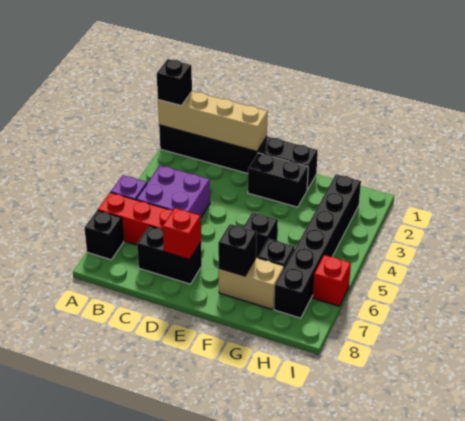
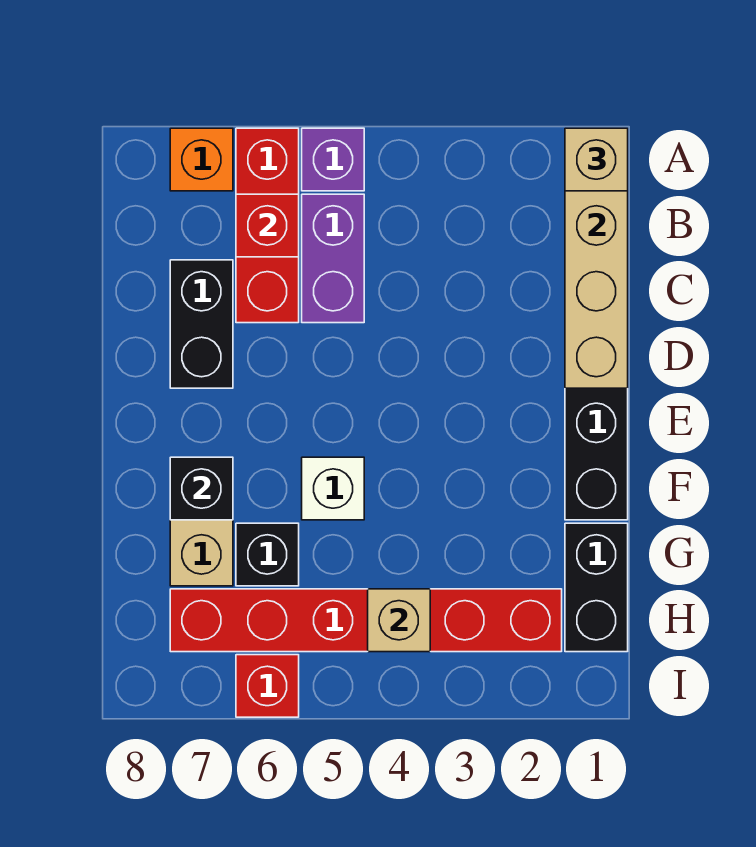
black brick A1 level 3 -> tan brick A1 level 3
black brick A7 level 1 -> orange brick A7 level 1
purple brick B4:C5 level 1 -> purple brick B5:C5 level 1
red brick D7 level 2 -> red brick B6 level 2
black brick E2:F2 level 1 -> black brick G1:H1 level 1
black brick F5 level 1 -> white brick F5 level 1
black brick H2:H7 level 1 -> red brick H2:H7 level 1
none -> tan brick H4 level 2

